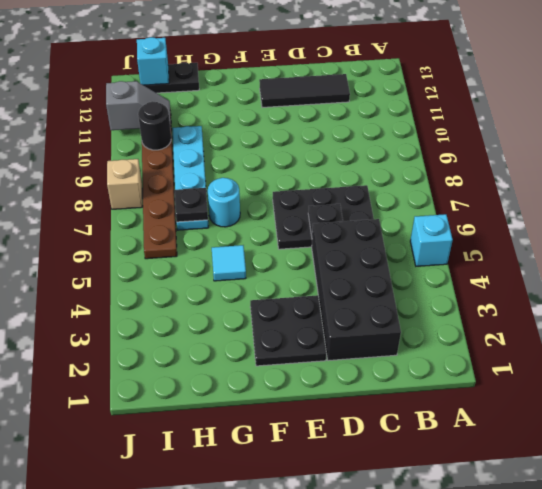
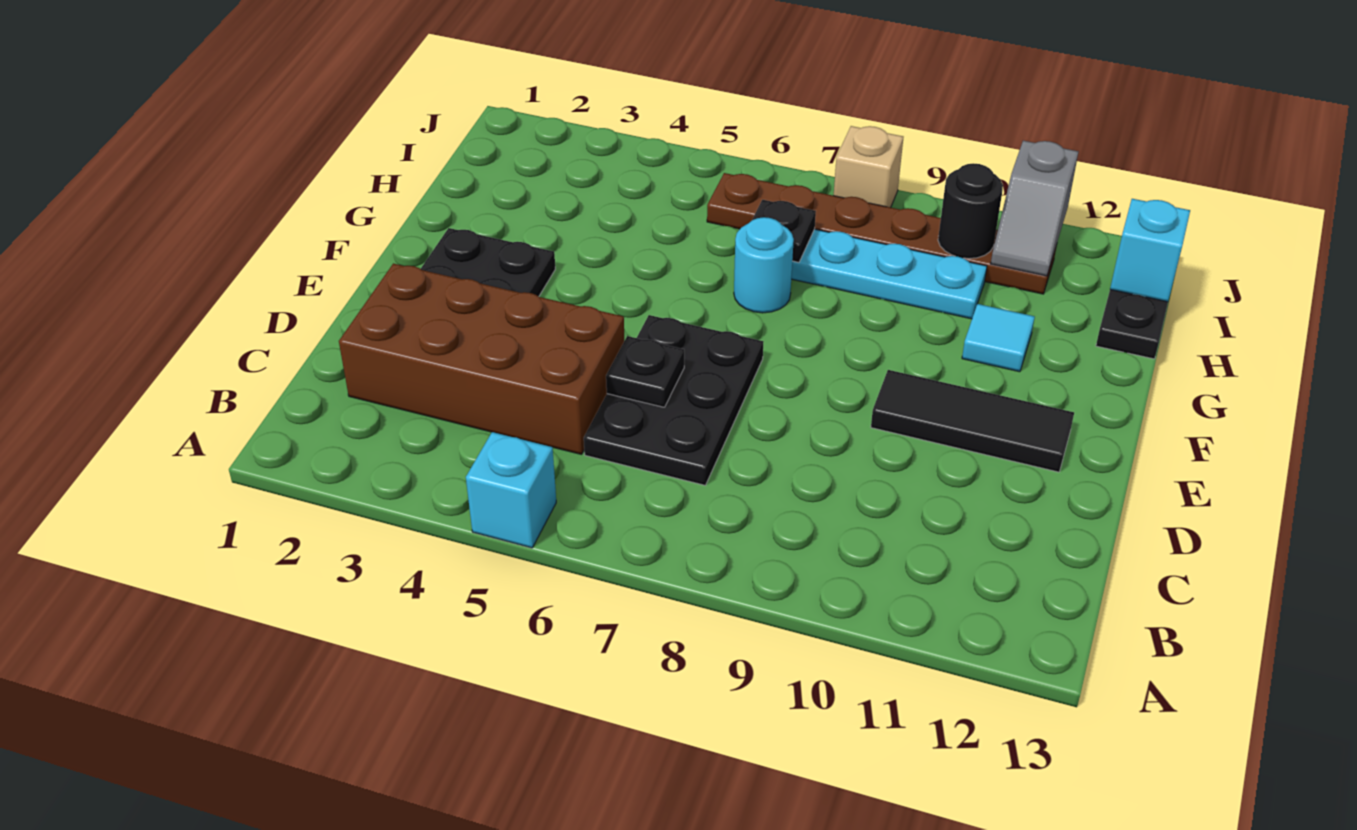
black brick C2:D5 level 1 -> brown brick C2:D5 level 1
black tile C12:E12 level 1 -> black tile E10:E12 level 1
cyan tile G5 level 1 -> cyan tile G11 level 1

